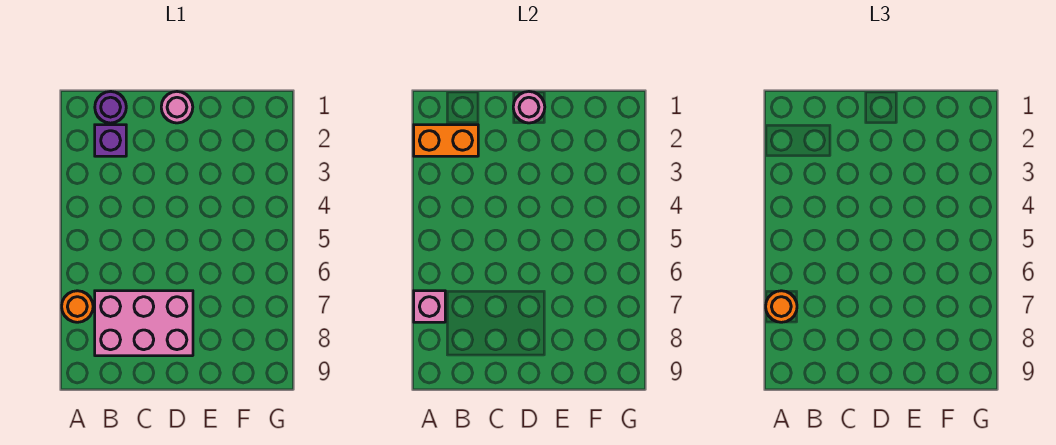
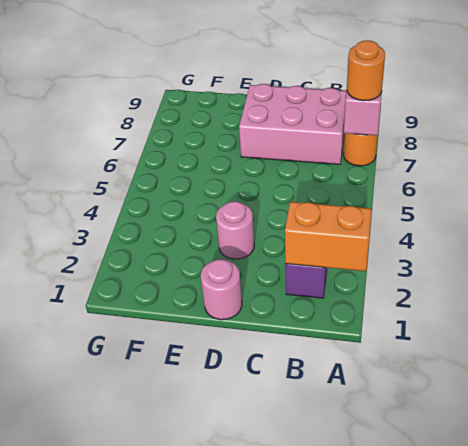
purple round brick B1 level 1 -> none
pink round brick D1 level 2 -> pink round brick D3 level 1

